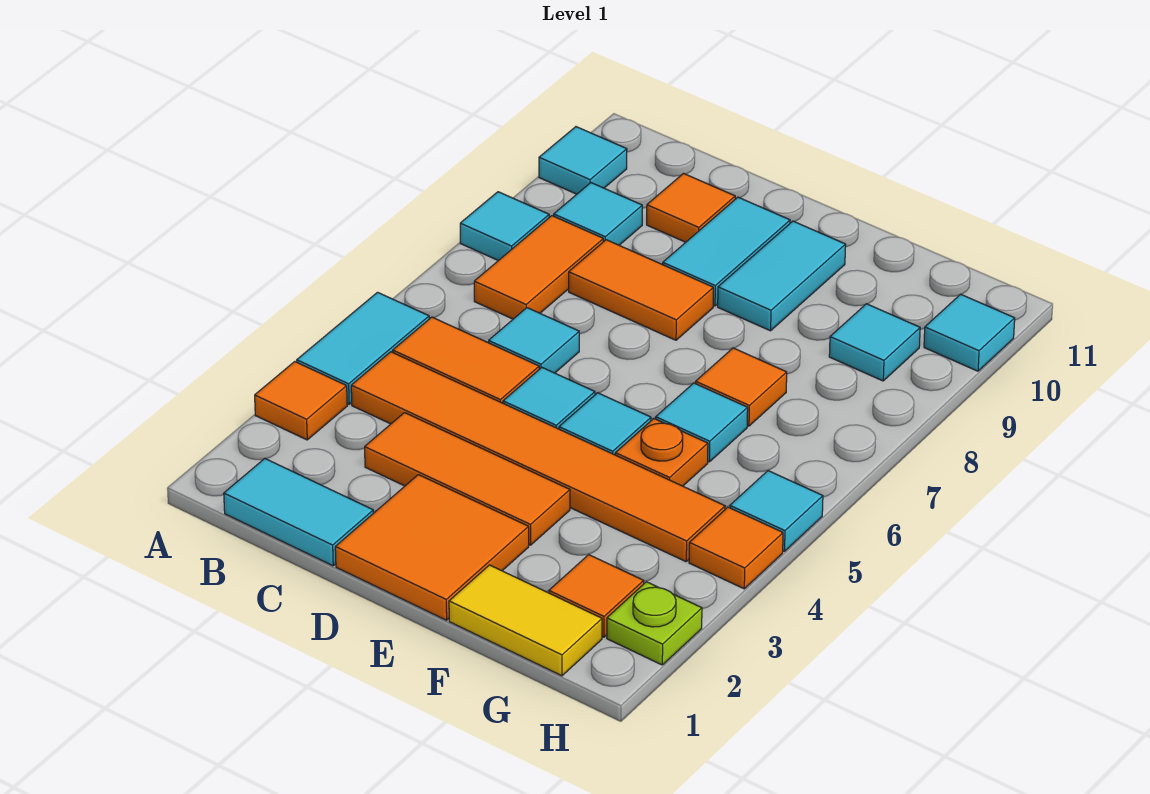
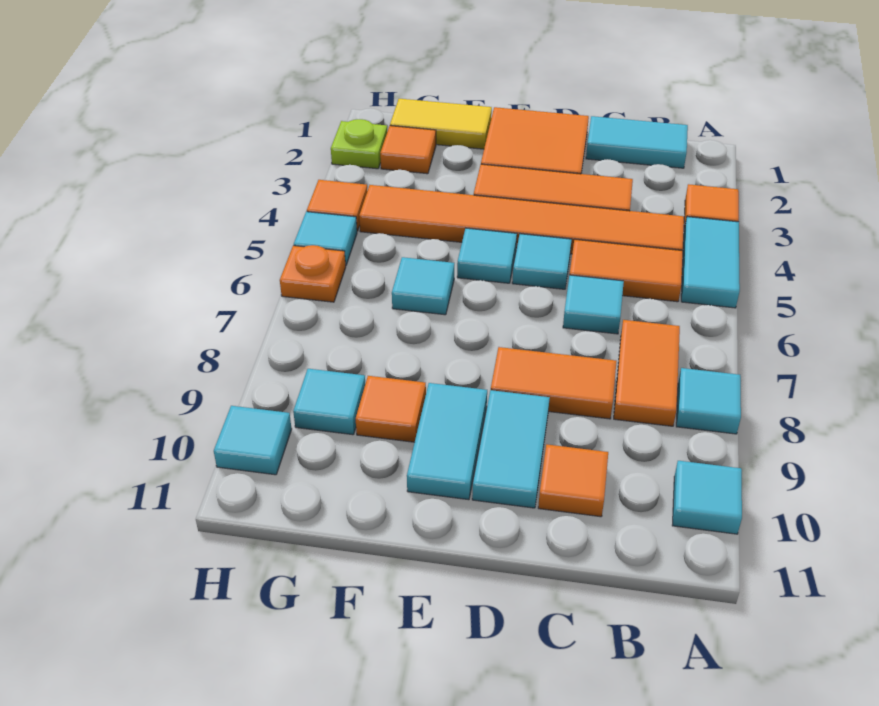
cyan tile B9 level 1 -> none
orange plate F5 level 1 -> orange plate H6 level 1
orange tile F7 level 1 -> orange tile F9 level 1

